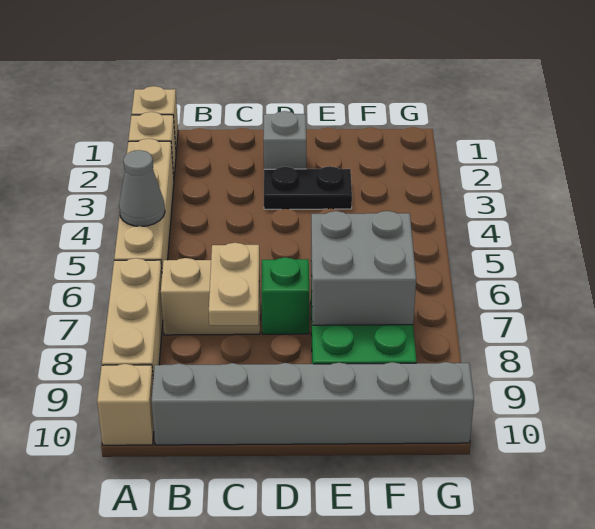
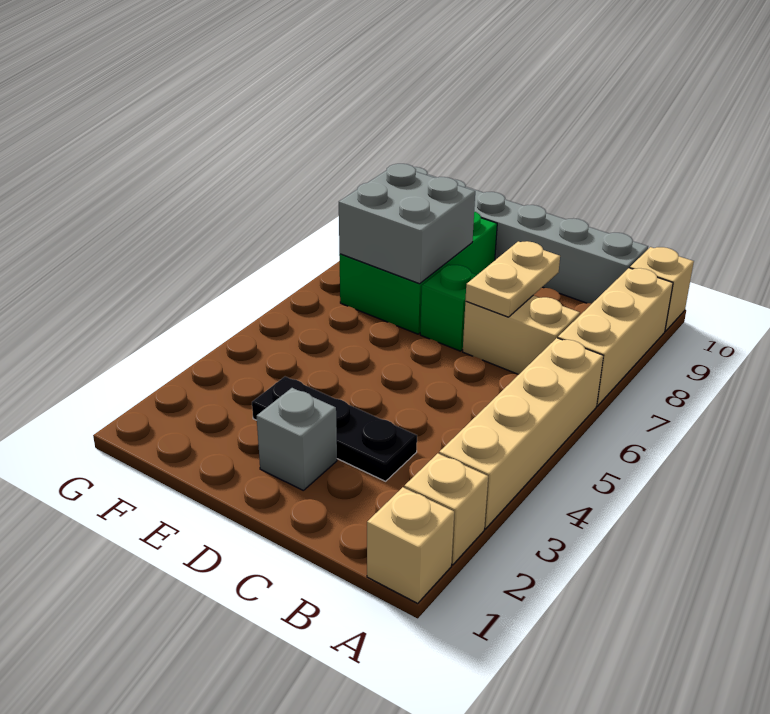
grey cone A5 level 2 -> none
black plate D3:E3 level 1 -> black plate C3:E3 level 1

